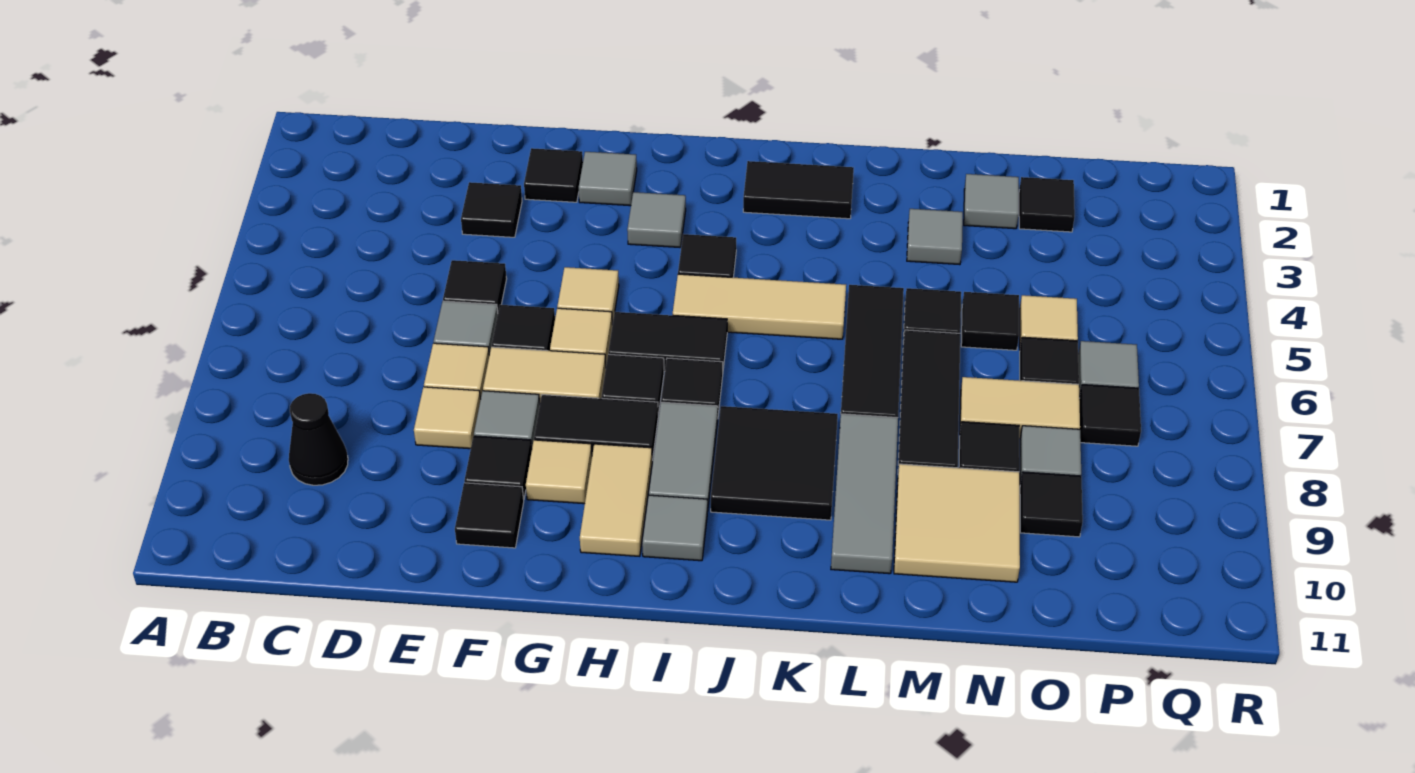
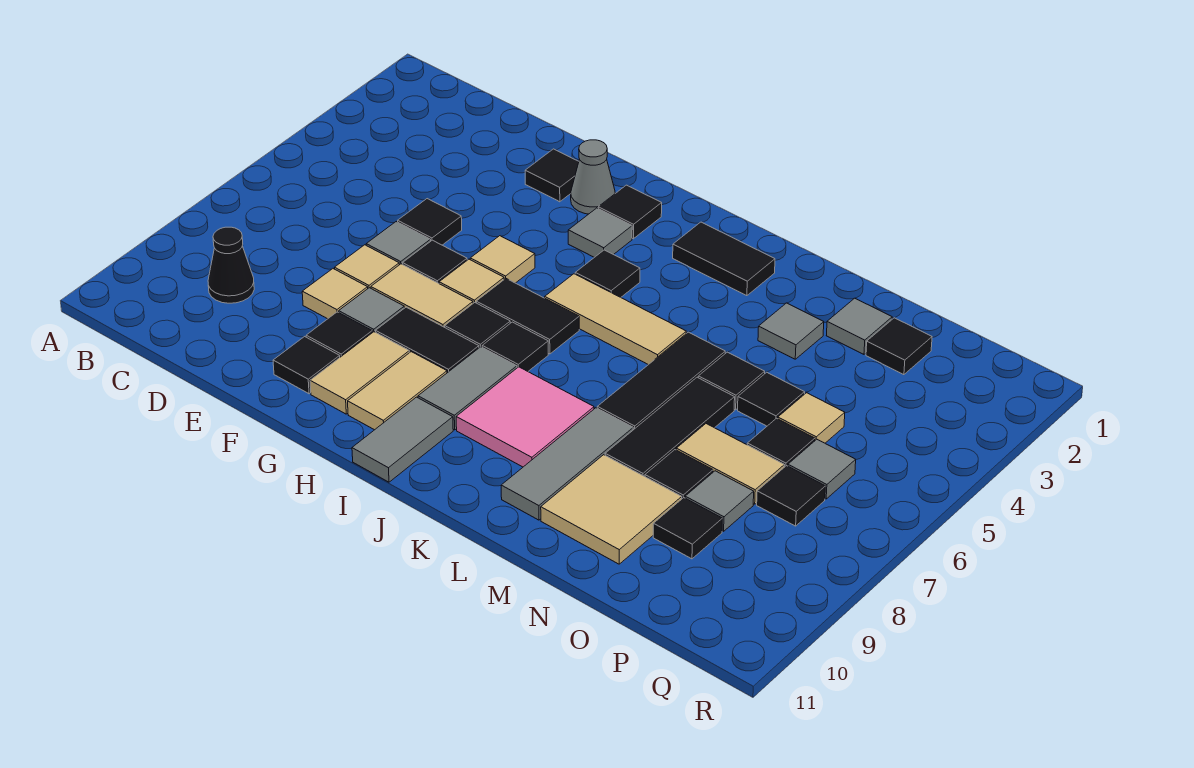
black tile E3 level 1 -> black tile H2 level 1
grey tile G2 level 1 -> grey cone G2 level 1
tan tile G9 level 1 -> tan tile G9:G10 level 1
grey tile I10 level 1 -> grey tile I10:I11 level 1
black tile J8:K9 level 1 -> pink tile J8:K9 level 1

